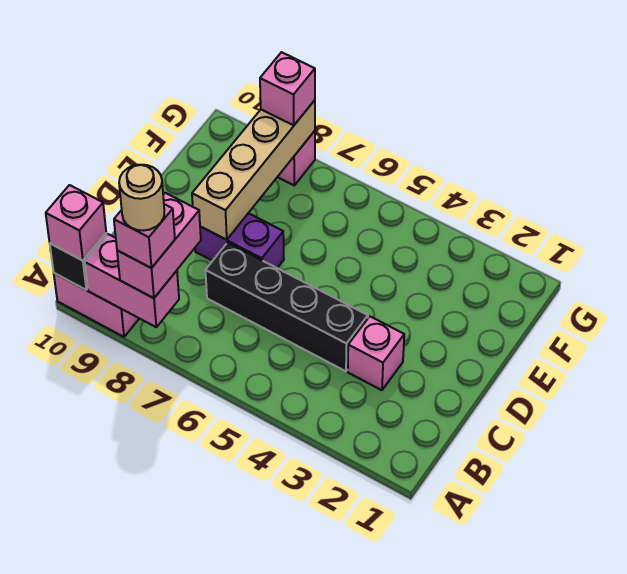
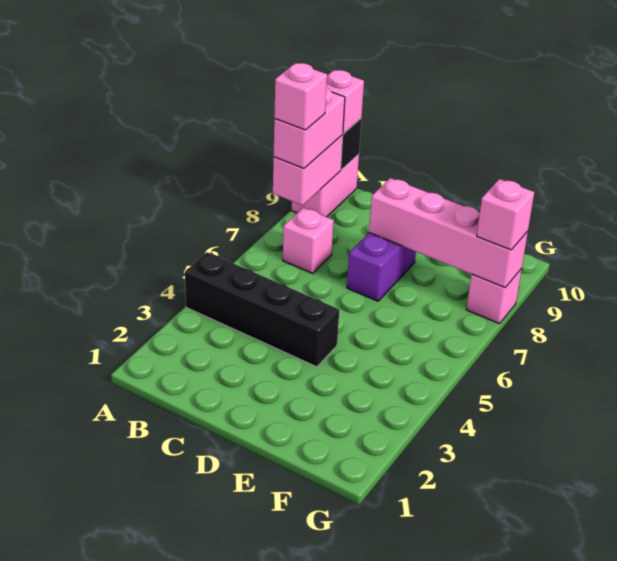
pink brick A8:B8 level 3 -> pink brick A8:A9 level 3
tan round brick A8 level 5 -> none
pink brick C3 level 1 -> pink brick B7 level 1
black brick C4:C7 level 1 -> black brick A4:D4 level 1
tan brick D8:G8 level 2 -> pink brick D8:G8 level 2

